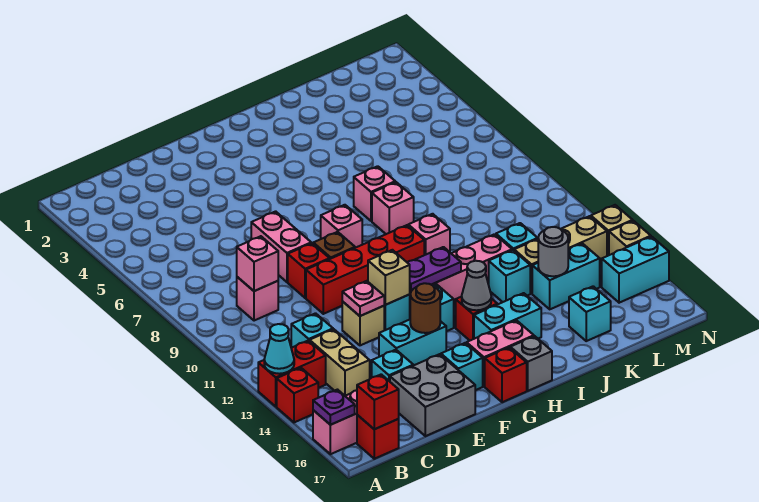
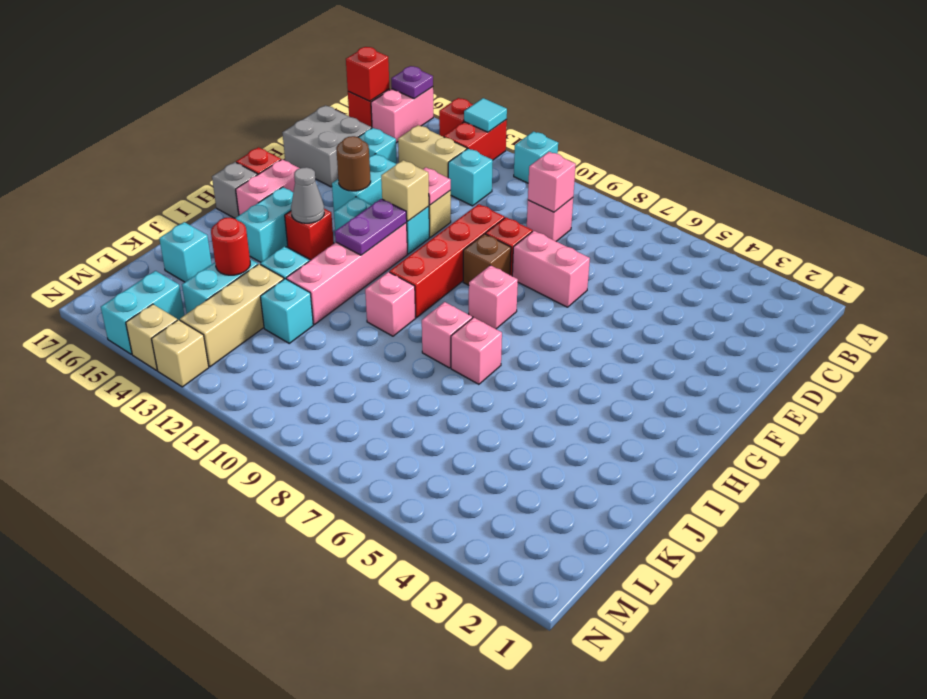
cyan cone A13 level 2 -> cyan tile A13 level 2
cyan brick F16 level 1 -> cyan brick A11 level 1
grey round brick K14 level 2 -> red round brick K14 level 2

